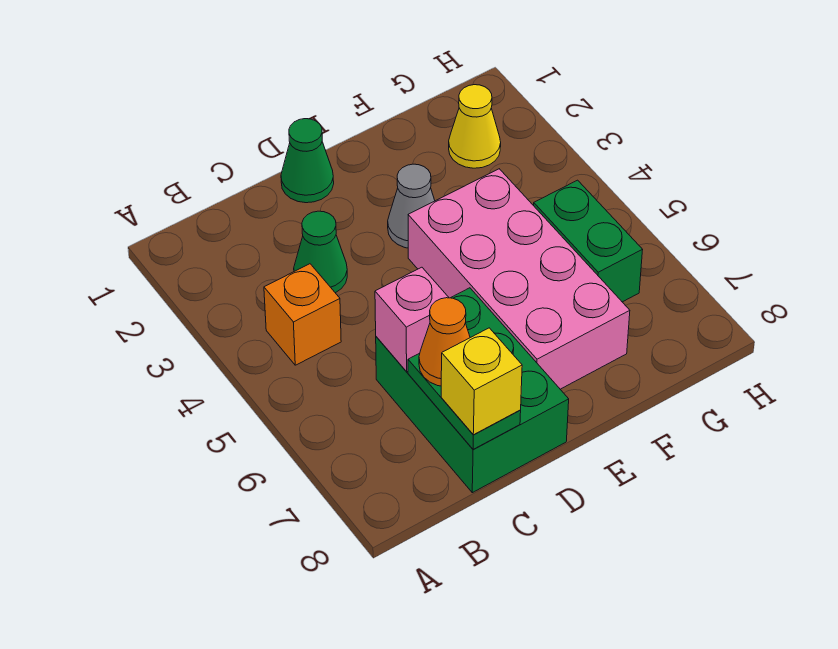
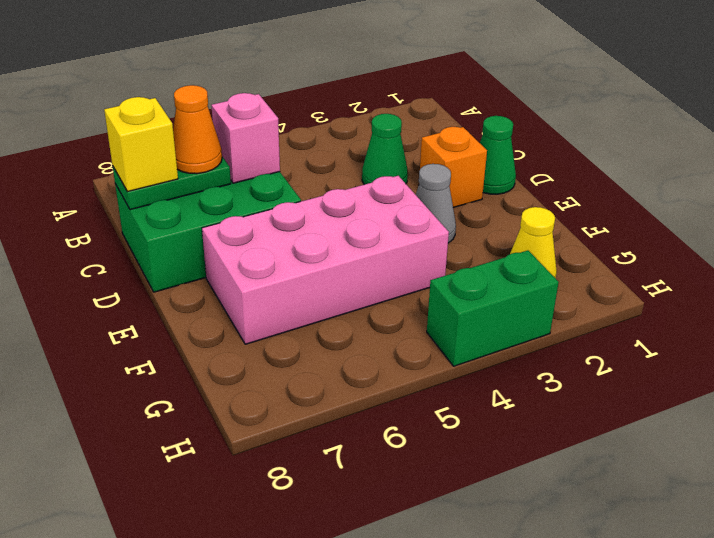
orange brick B4 level 1 -> orange brick D2 level 1
green brick G5:G6 level 1 -> green brick H3:H4 level 1

